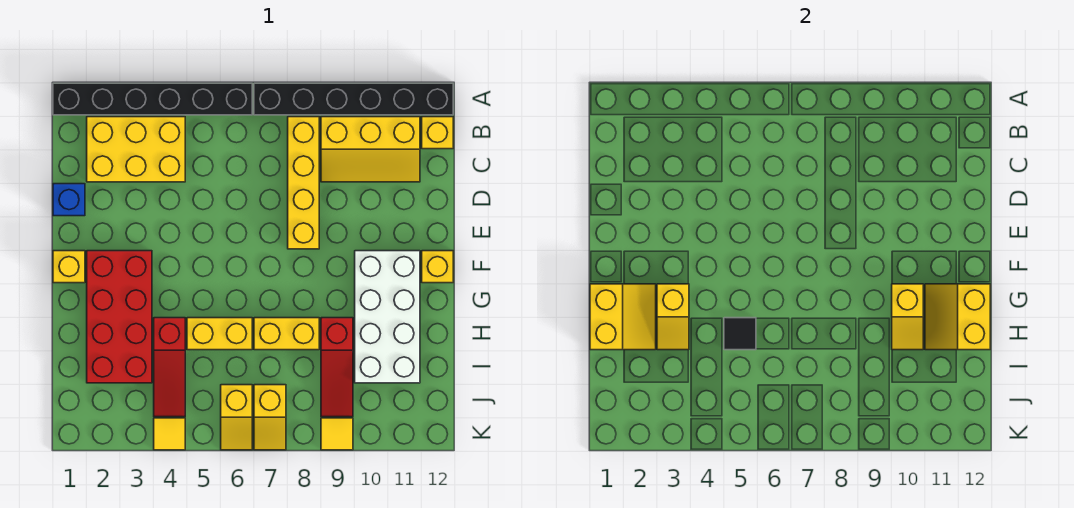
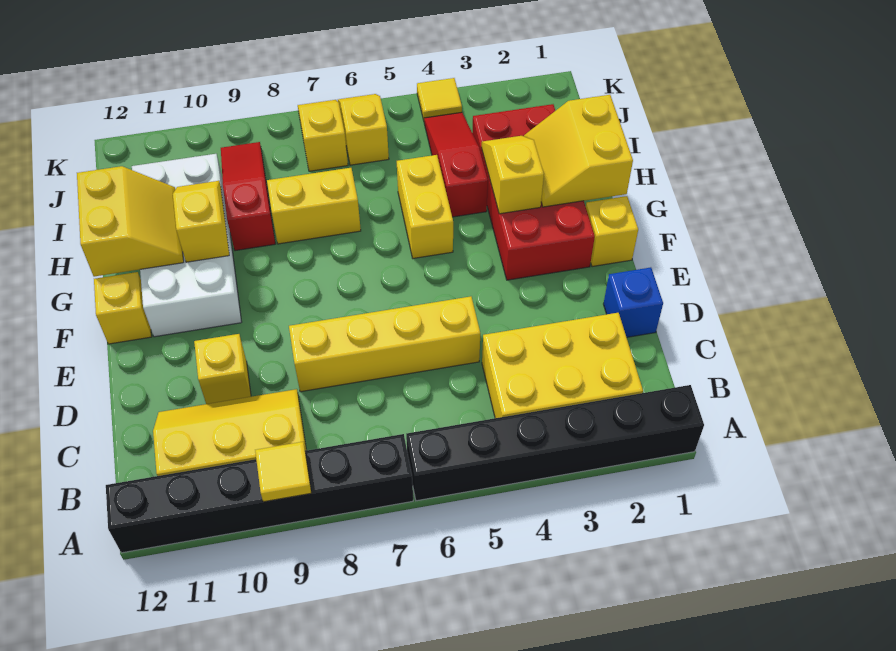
yellow brick B8:E8 level 1 -> yellow brick D5:D8 level 1
yellow brick B12 level 1 -> yellow brick D10 level 1
yellow brick H5:H6 level 1 -> yellow brick G5:H5 level 1
black tile H5 level 2 -> none
yellow tile K9 level 1 -> yellow tile A9 level 2

